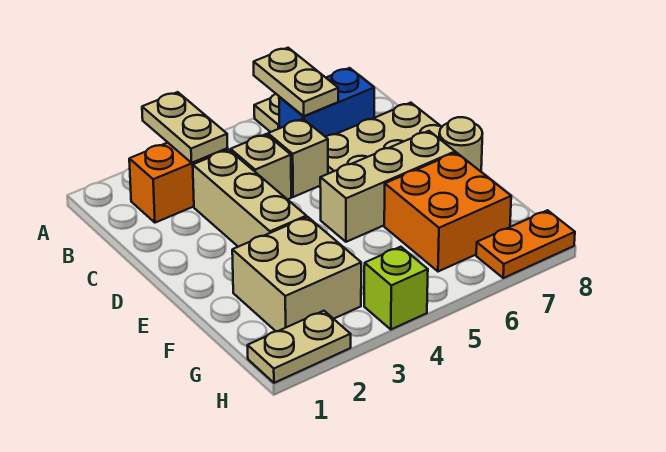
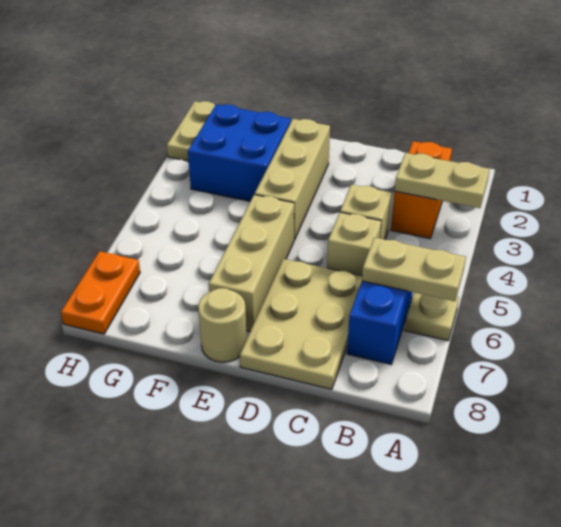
tan brick C3:E3 level 1 -> tan brick E2:E4 level 1
tan brick F2:G3 level 1 -> blue brick F2:G3 level 1
orange brick F6:G7 level 1 -> none
lime brick H4 level 1 -> none

